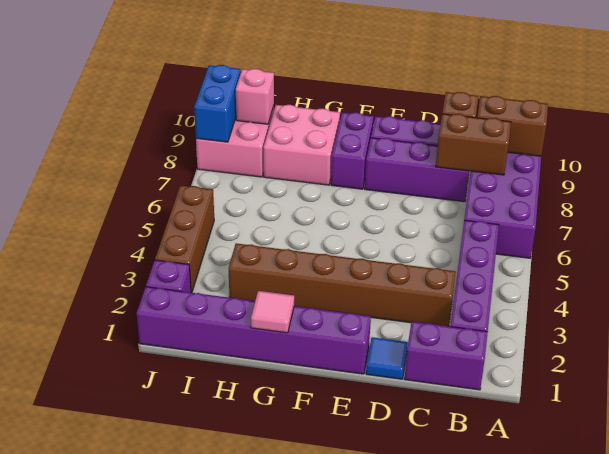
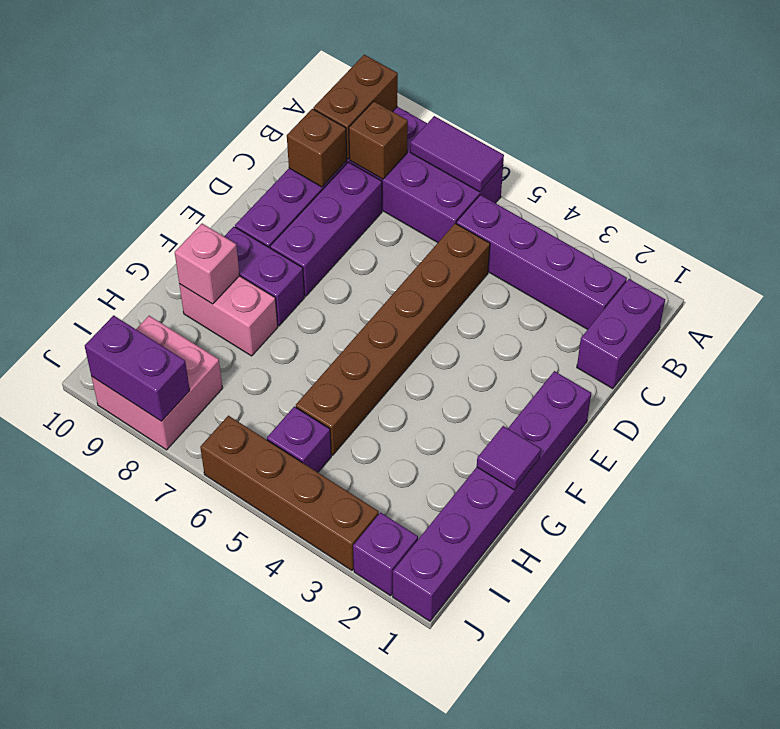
none -> purple tile A6:A7 level 2
brown brick B8:C8 level 2 -> brown brick B8 level 2
brown brick C3:H3 level 1 -> brown brick C5:H5 level 1
blue tile D1 level 1 -> none
pink tile G1 level 2 -> purple tile G1 level 2
pink brick G8:H9 level 1 -> pink brick G8:G9 level 1
none -> purple brick I5 level 1
pink brick I9 level 2 -> pink brick G9 level 2
brown brick J3:J5 level 1 -> brown brick J3:J6 level 1
blue brick J8:J9 level 2 -> purple brick J8:J9 level 2

